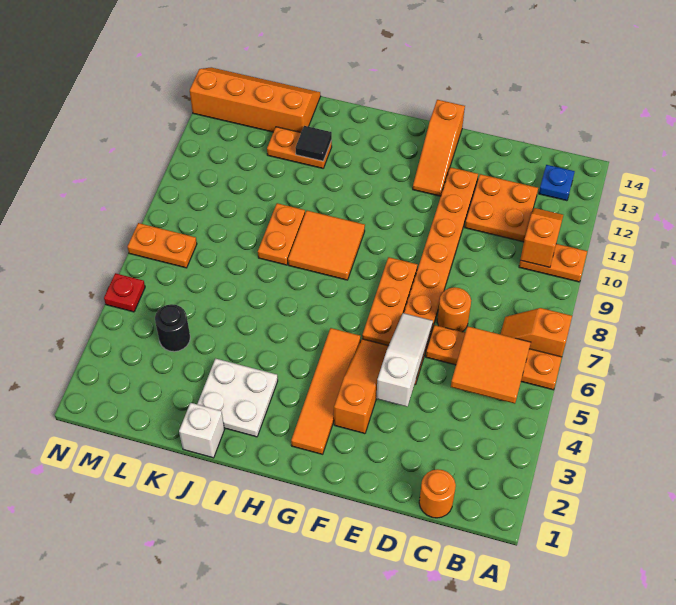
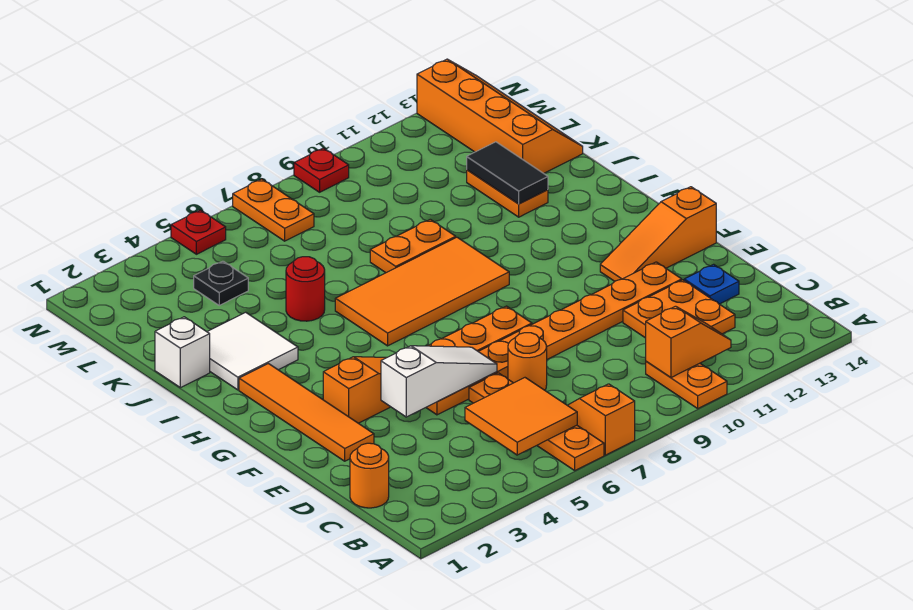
blue plate B13 level 1 -> blue plate D13 level 1
orange tile G2:G5 level 1 -> orange tile E2:H2 level 1
orange tile H8:I9 level 1 -> orange tile H6:I9 level 1
white plate I2:J3 level 1 -> white tile I2:J3 level 1
none -> red round brick J5 level 1
black tile J12 level 2 -> black tile J12:K12 level 2
black round brick L4 level 1 -> black plate L4 level 1
none -> red plate N9 level 1

